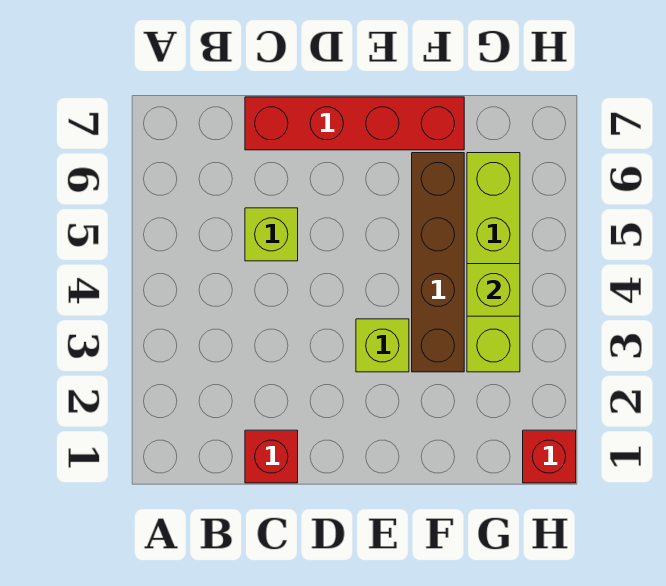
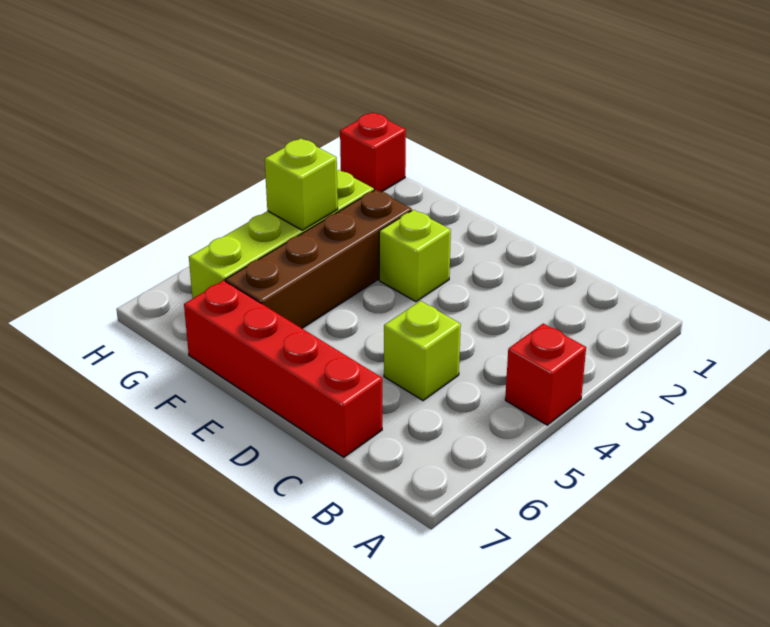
red brick C1 level 1 -> red brick A4 level 1

